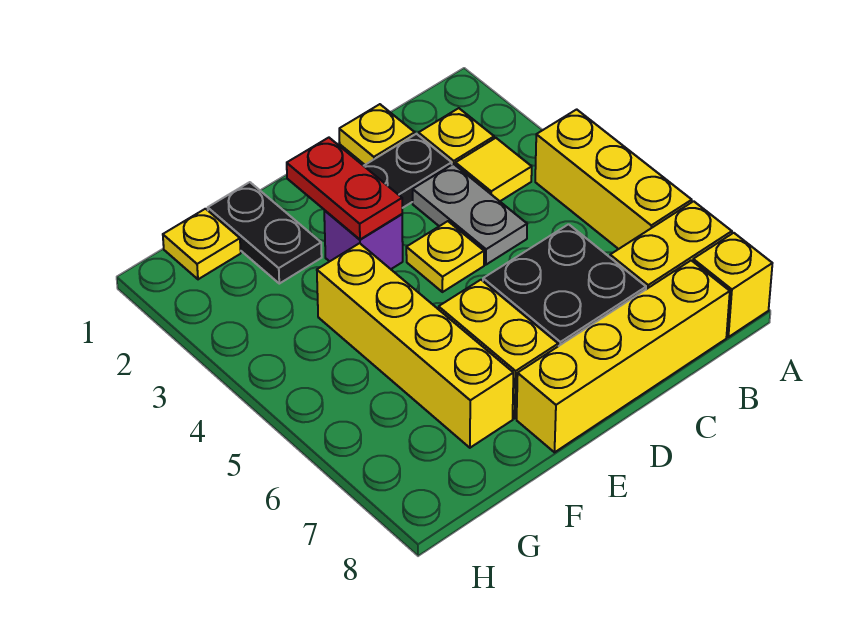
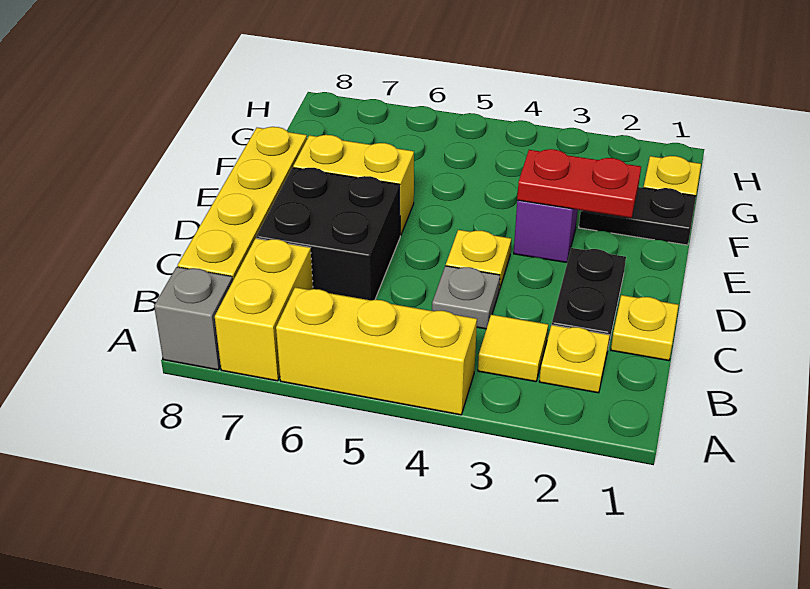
yellow brick A8 level 1 -> grey brick A8 level 1
grey plate C3:C4 level 1 -> grey plate C4 level 1
yellow brick F4:F7 level 1 -> none

